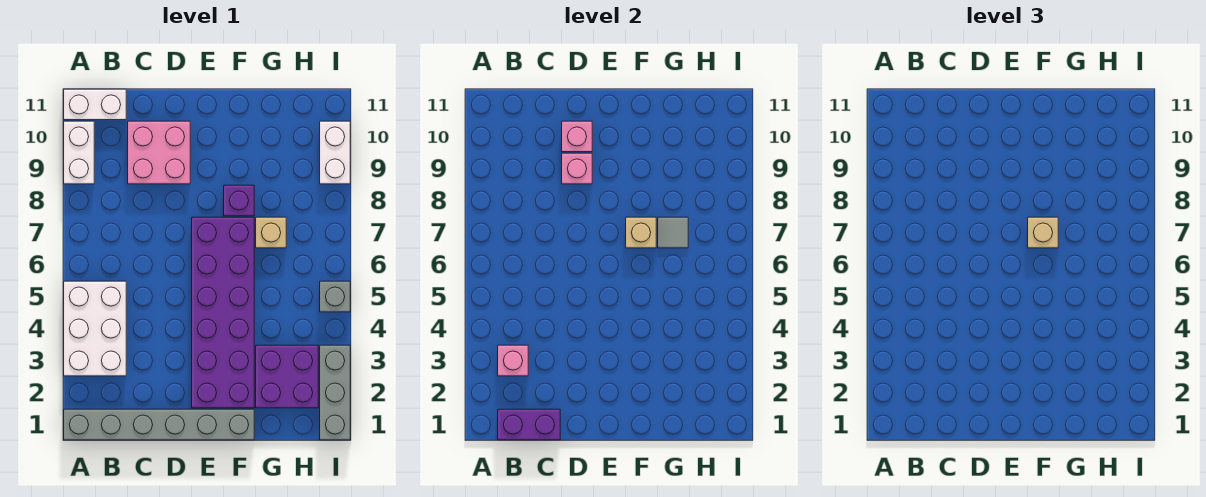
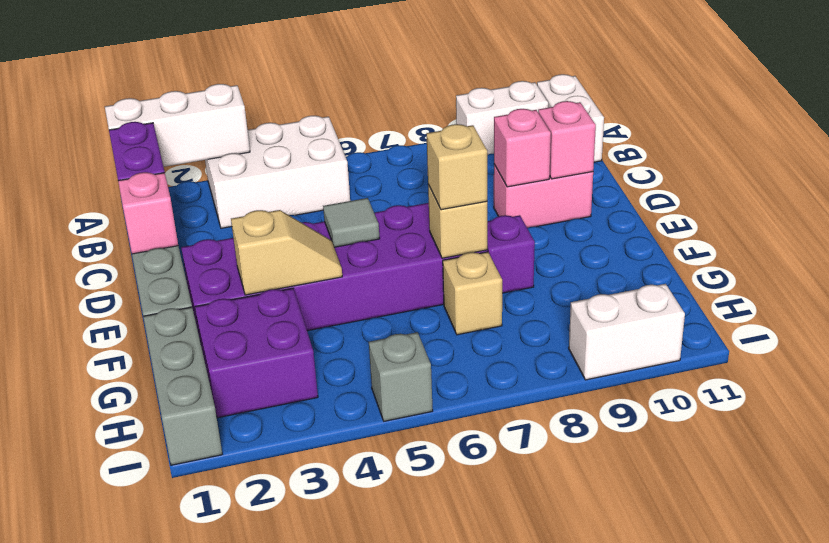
none -> white brick A1:A3 level 2
pink brick B3 level 2 -> pink brick D1 level 2
pink brick C9:D10 level 1 -> pink brick D9:D10 level 1
none -> tan slope F3:F4 level 2 top 3
grey tile G7 level 2 -> grey tile E5 level 2
grey brick I1:I3 level 1 -> grey brick G1:I1 level 1

